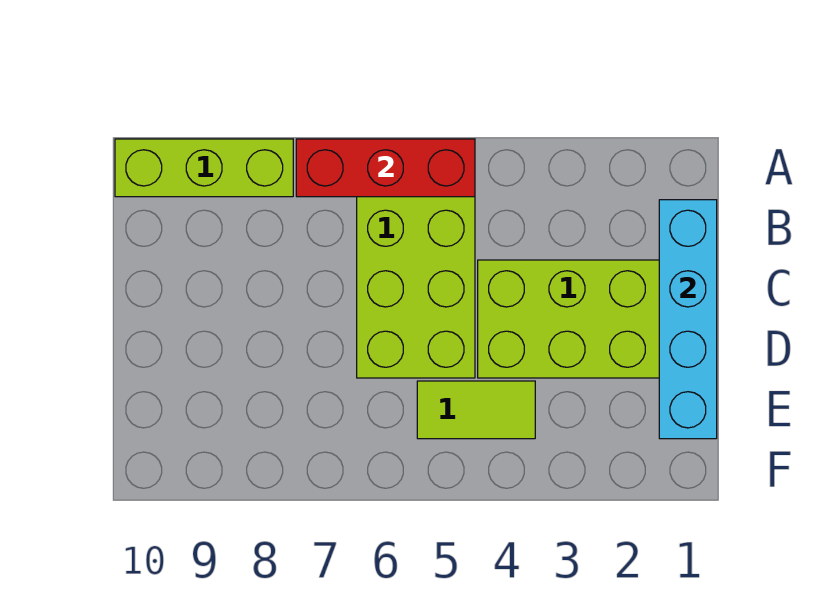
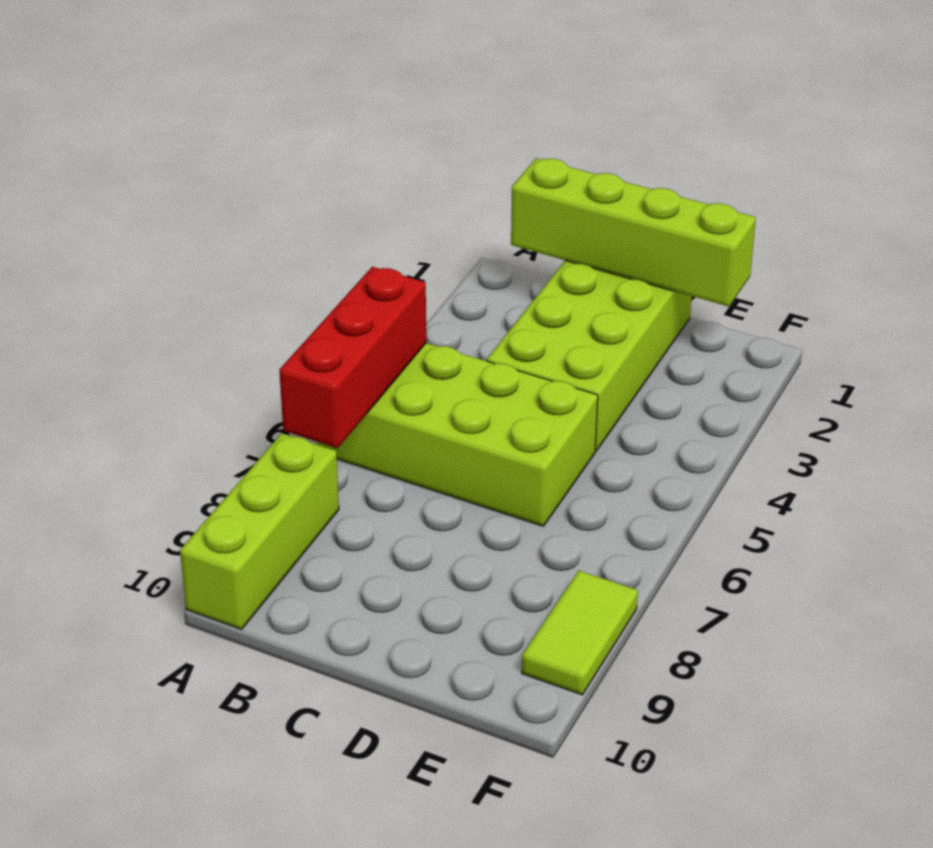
cyan brick B1:E1 level 2 -> lime brick B1:E1 level 2
lime tile E4:E5 level 1 -> lime tile F8:F9 level 1

